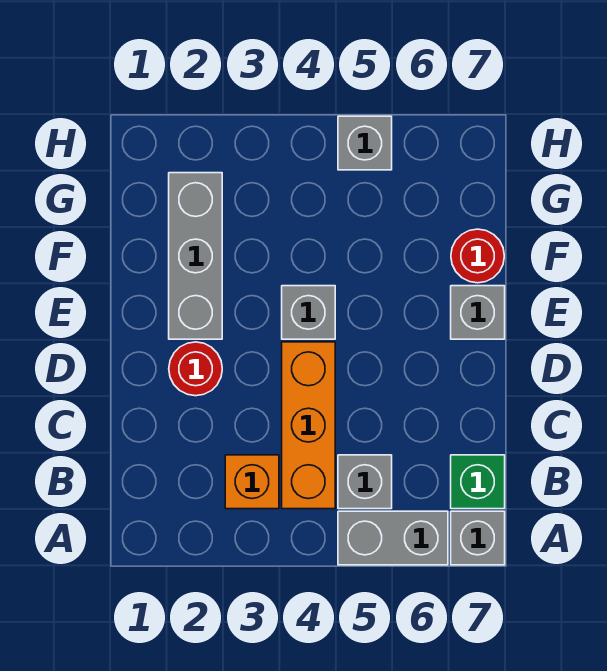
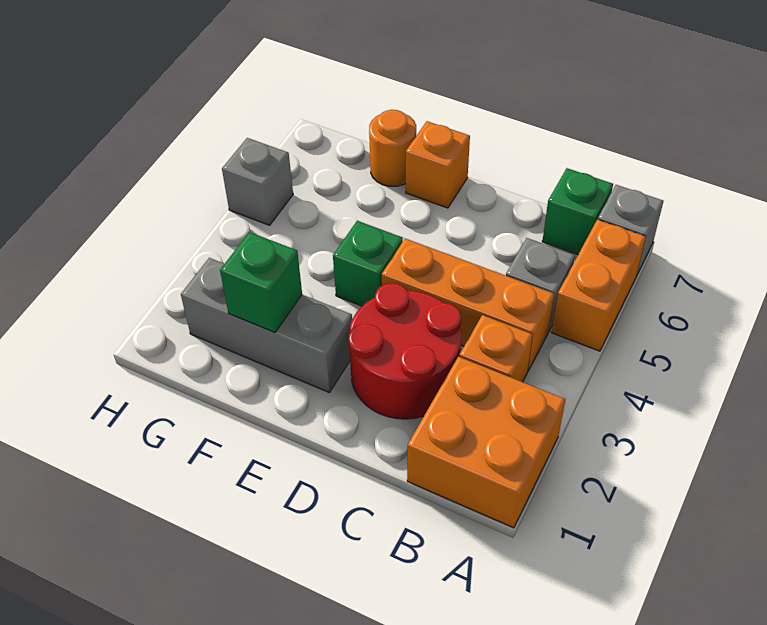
none -> orange brick A1:B2 level 1
grey brick A5:A6 level 1 -> orange brick A5:A6 level 1
red round brick D2 level 1 -> red round brick C2:D3 level 1
grey brick E4 level 1 -> green brick E4 level 1
grey brick E7 level 1 -> orange brick E7 level 1
none -> green brick F2 level 2
red round brick F7 level 1 -> orange round brick F7 level 1

